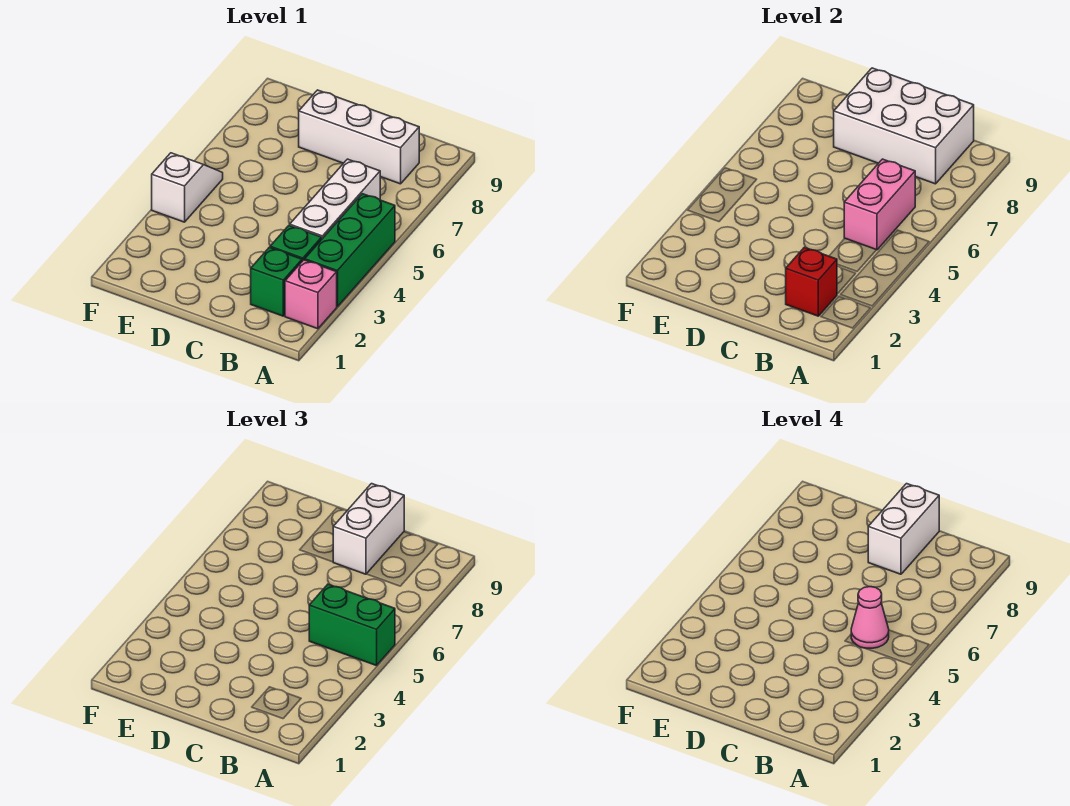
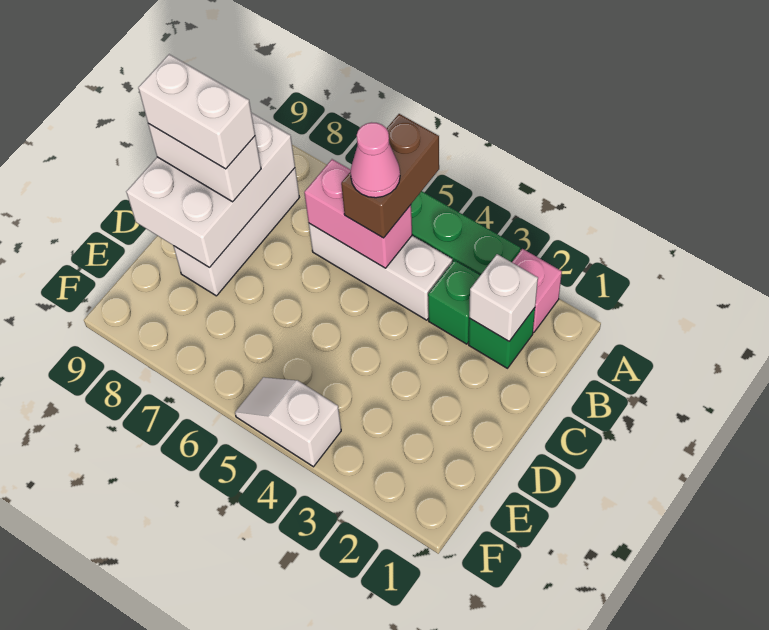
green brick A5:B5 level 3 -> brown brick A5:B5 level 3
red brick B2 level 2 -> white brick B2 level 2

